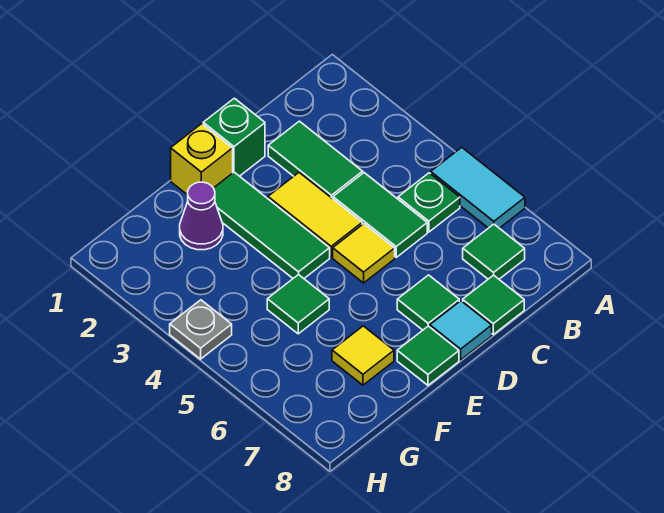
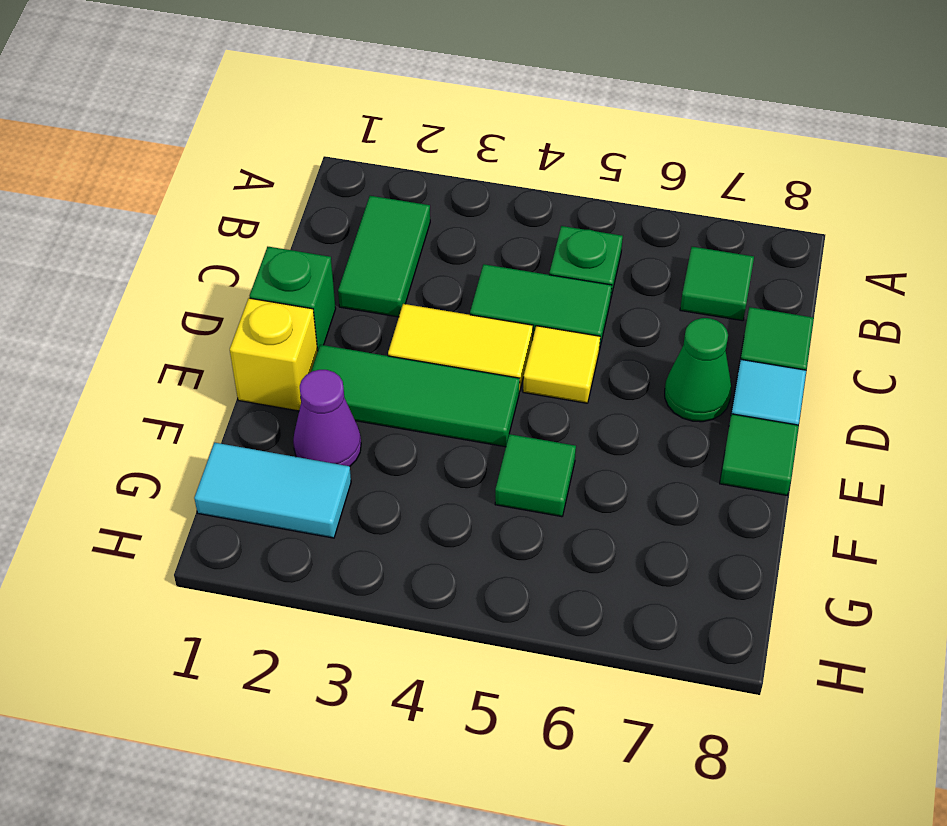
cyan tile A5:A6 level 1 -> cyan tile G1:G2 level 1
green tile C2:C3 level 1 -> green tile B2:C2 level 1
green tile D7 level 1 -> green cone D7 level 1
yellow tile F7 level 1 -> none
grey plate H4 level 1 -> none

